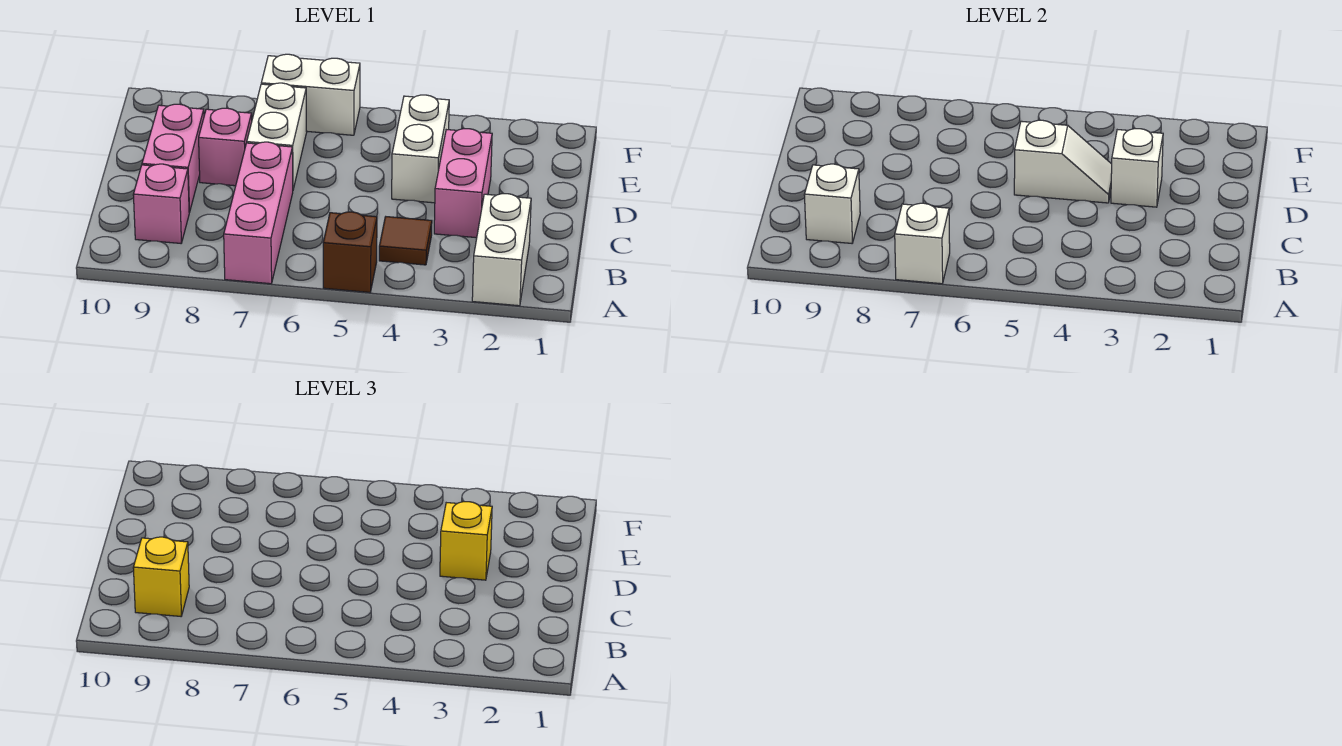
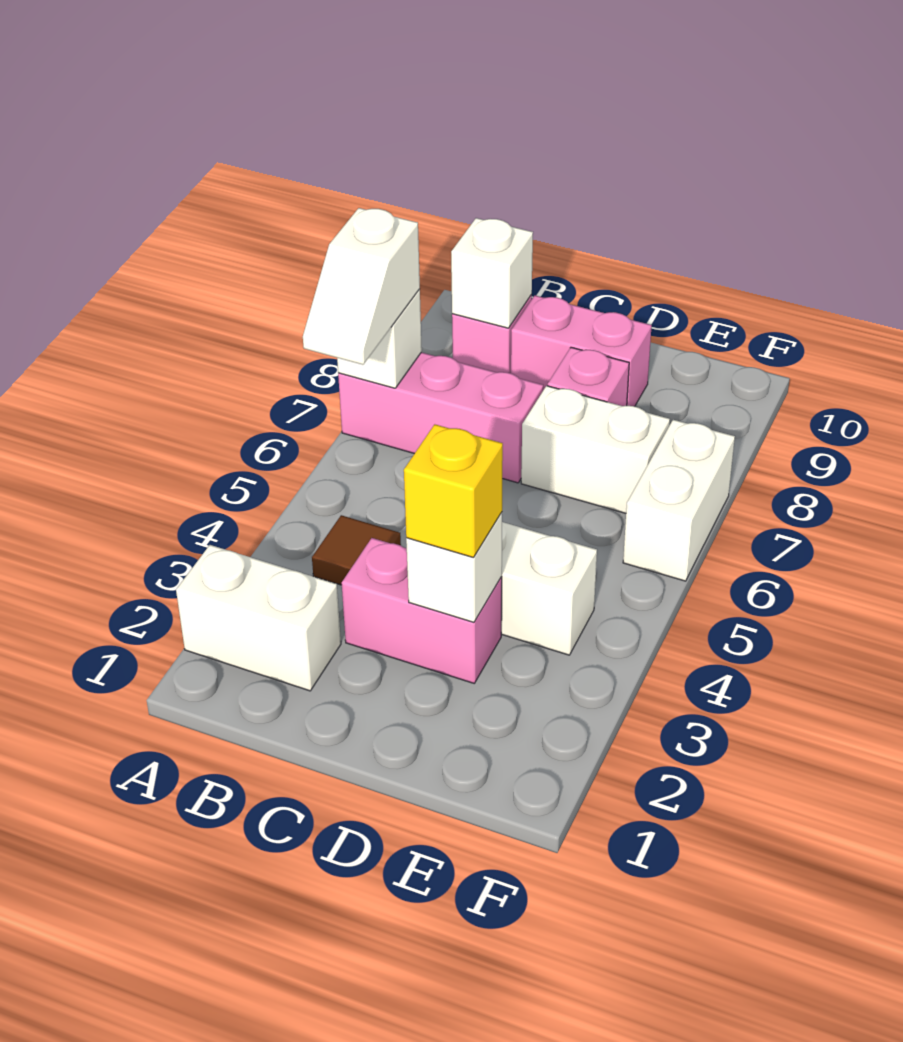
brown brick A5 level 1 -> none
yellow brick B9 level 3 -> none
white slope D4:D5 level 2 top 5 -> white slope A6:A7 level 3 top 7

